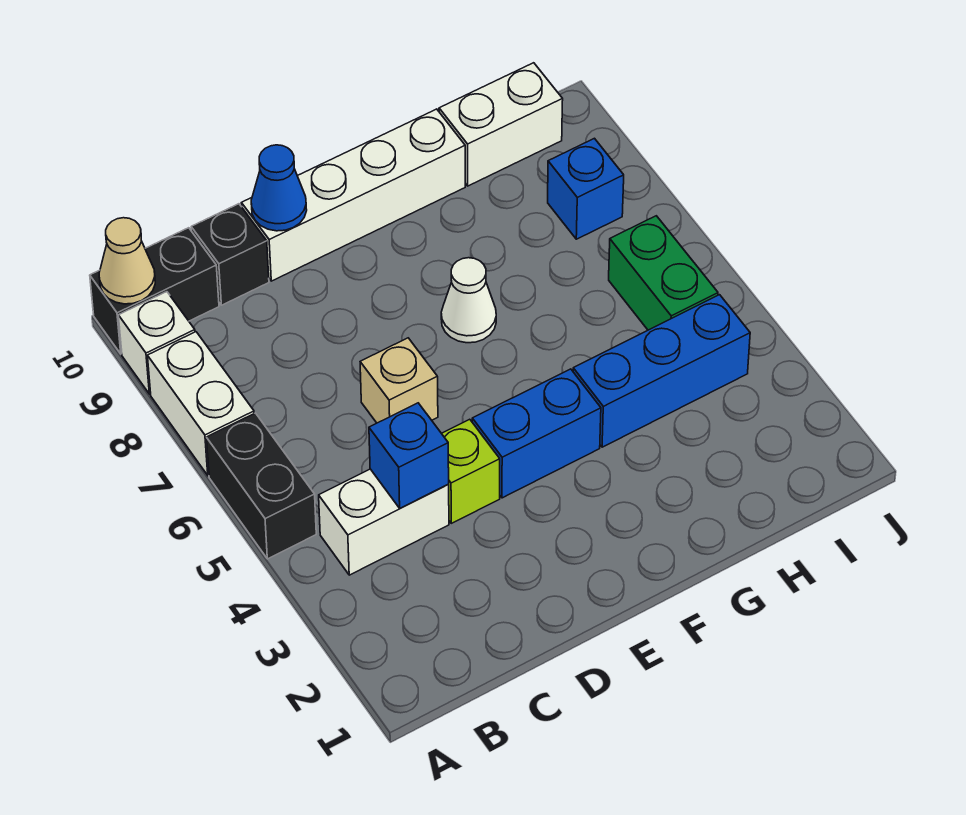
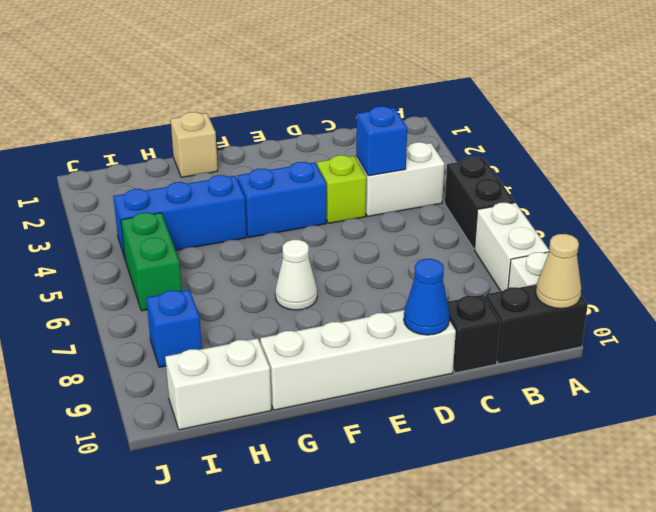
tan brick D6 level 1 -> tan brick G1 level 1

